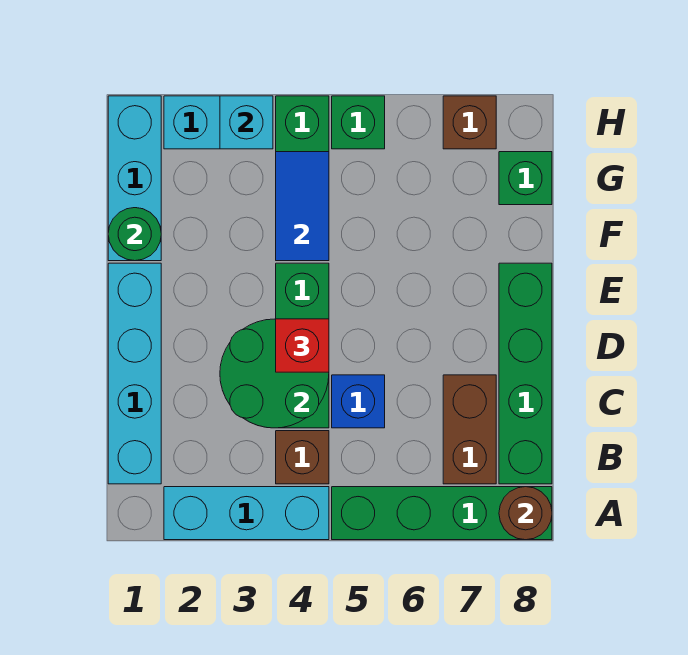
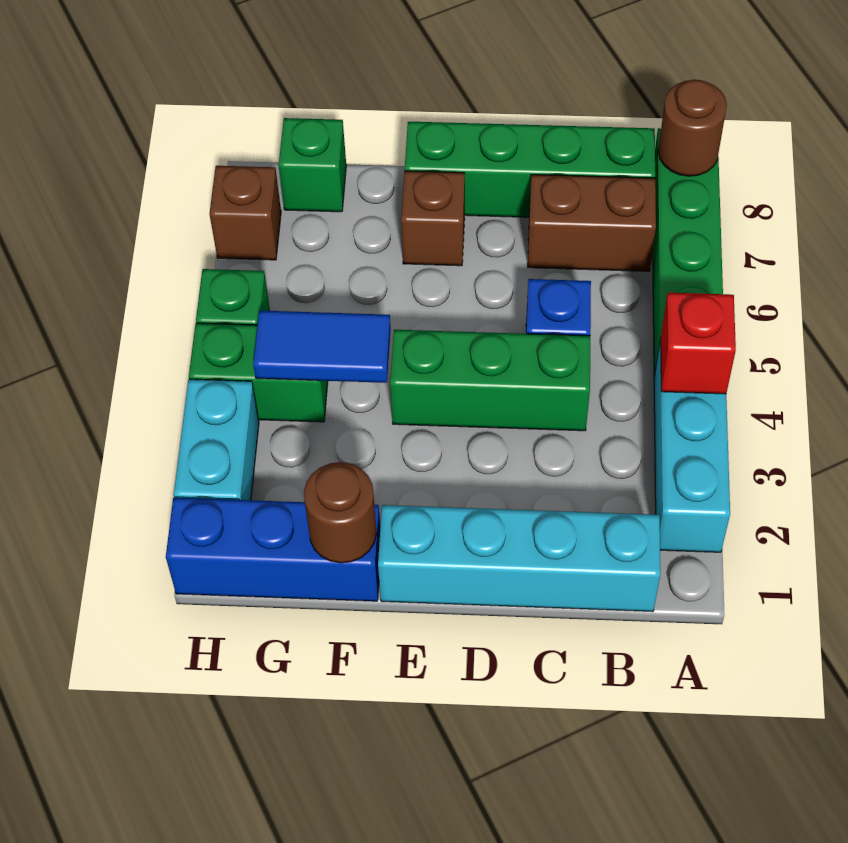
brown brick B4 level 1 -> brown brick E7 level 1
green round brick C3:D4 level 2 -> none
red brick D4 level 3 -> red brick A4 level 2
cyan brick F1:H1 level 1 -> blue brick F1:H1 level 1
green round brick F1 level 2 -> brown round brick F1 level 2
cyan brick H3 level 2 -> none

